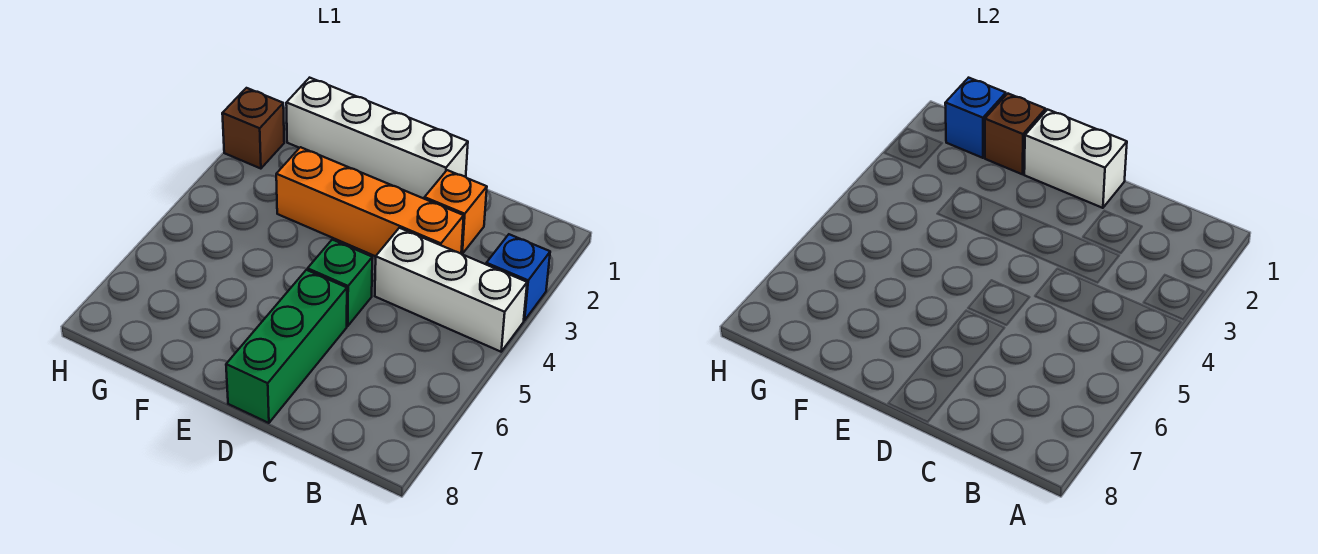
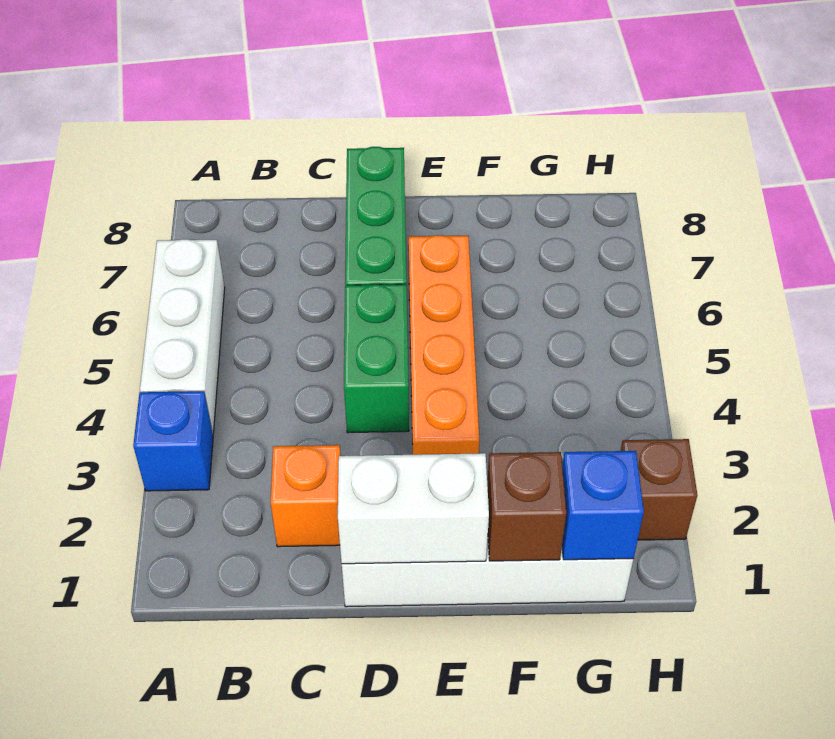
white brick A4:C4 level 1 -> white brick A4:A6 level 1
orange brick C3:F3 level 1 -> orange brick E3:E6 level 1
green brick D5 level 1 -> green brick D4:D5 level 1

